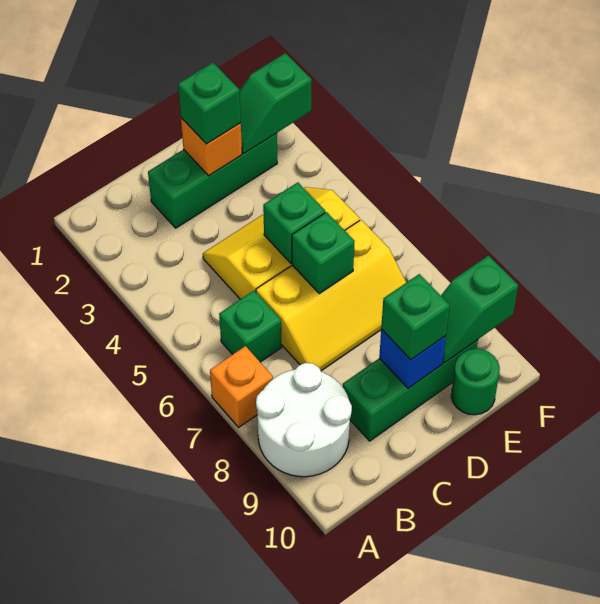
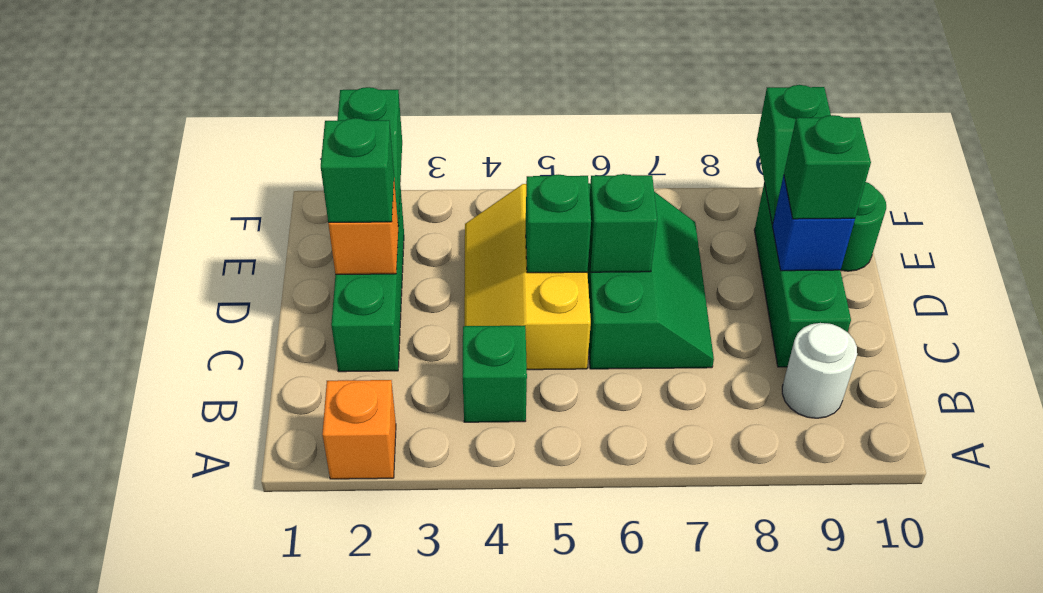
orange brick A7 level 1 -> orange brick A2 level 1
white round brick A8:B9 level 1 -> white round brick B9 level 1
green brick B6 level 1 -> green brick B4 level 1
yellow slope C6:E7 level 1 top 6 -> green slope C6:E7 level 1 top 6

